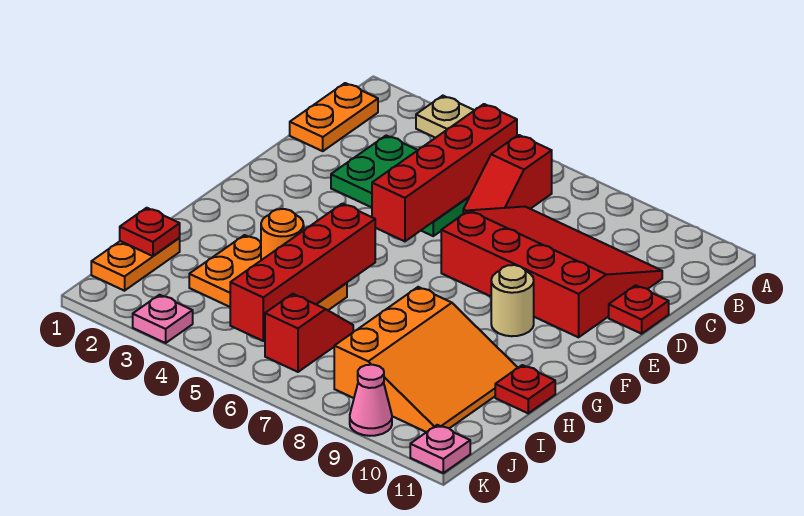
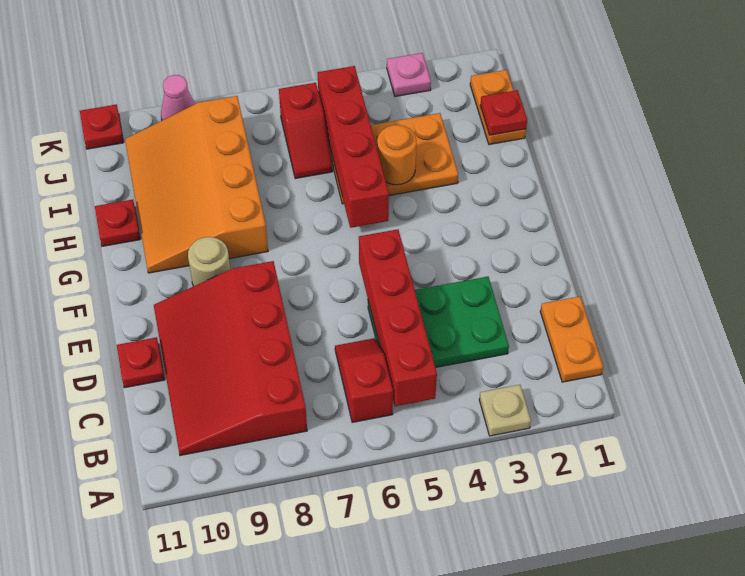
red slope C7:E10 level 1 top E -> red slope B8:E10 level 1 top 8
orange slope H8:J10 level 1 top 8 -> orange slope G8:J10 level 1 top 8
pink plate K11 level 1 -> red plate K11 level 1

